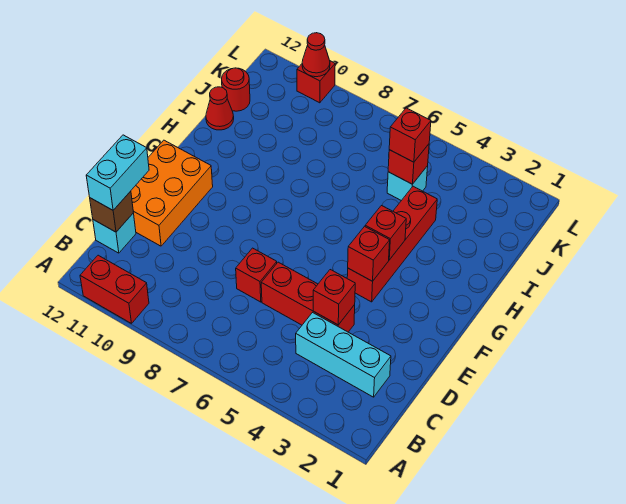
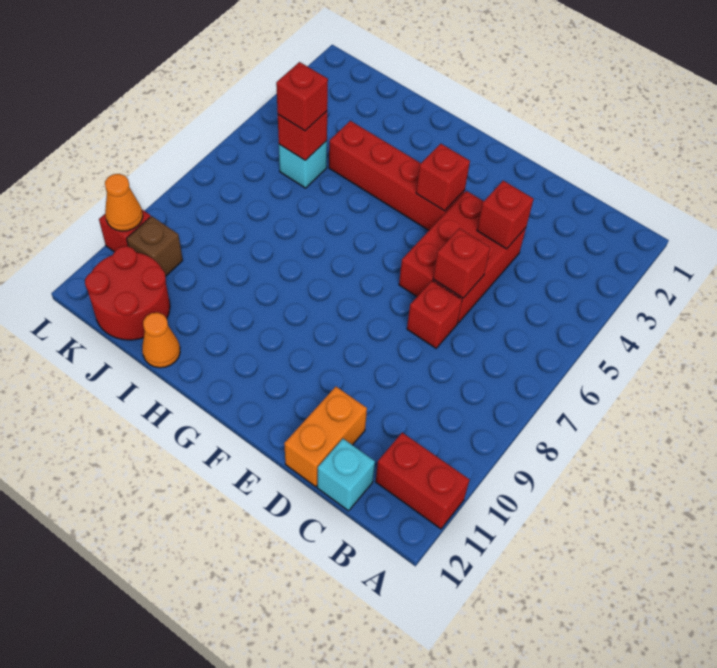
red brick A10:A11 level 1 -> red brick A11:B11 level 1
cyan brick C2:C4 level 1 -> none
brown brick C12 level 2 -> brown brick K10 level 1
cyan brick C12:D12 level 3 -> none
red brick D4:D6 level 1 -> red brick D4:E6 level 1
orange brick D11:F12 level 1 -> orange brick D11:D12 level 1
red brick G4 level 2 -> red brick D6 level 2
red cone I12 level 1 -> orange cone I12 level 1
red round brick J12 level 1 -> red round brick J11:K12 level 1
red cone L10 level 2 -> orange cone L10 level 2

